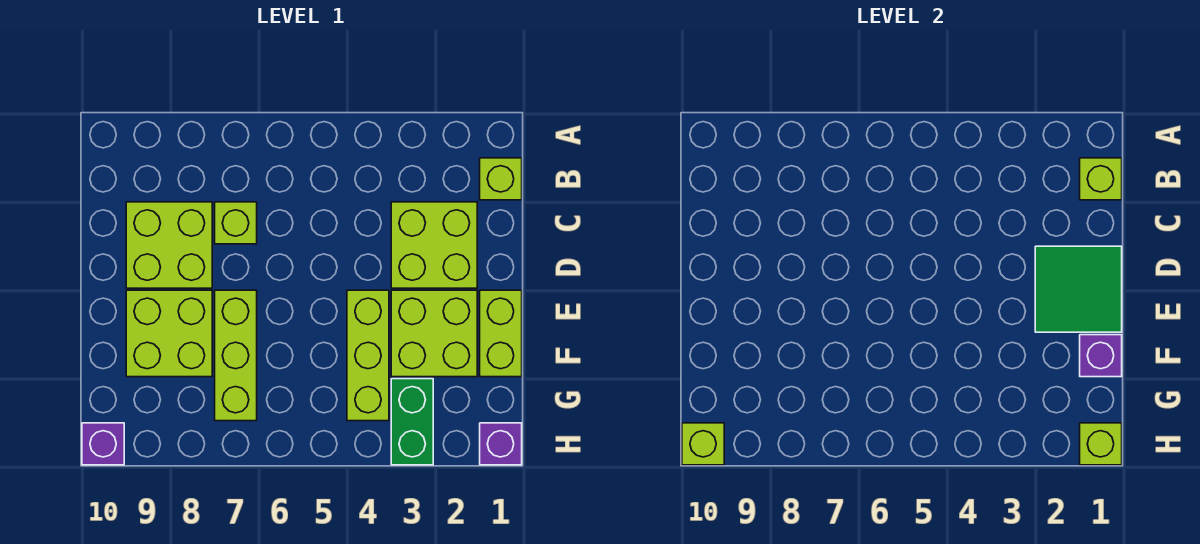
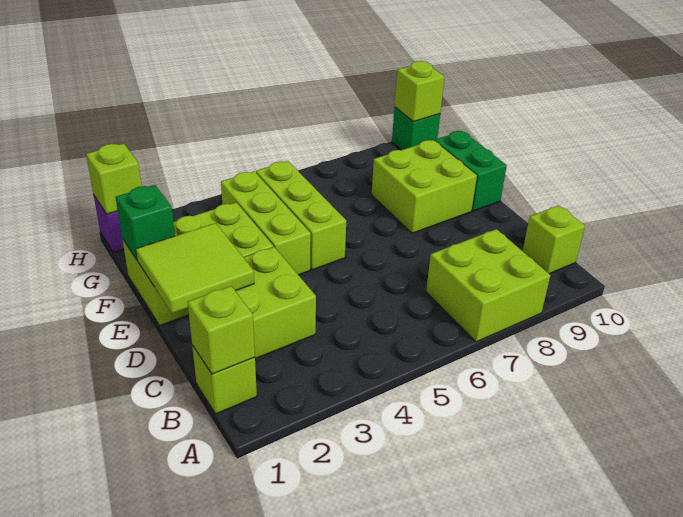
lime brick C7 level 1 -> lime brick B10 level 1
lime brick C8:D9 level 1 -> lime brick A7:B8 level 1
green tile D1:E2 level 2 -> lime tile D1:E2 level 2
lime brick E7:G7 level 1 -> lime brick E5:G5 level 1
purple brick F1 level 2 -> green brick F1 level 2
green brick G3:H3 level 1 -> green brick E10:F10 level 1
purple brick H10 level 1 -> green brick H10 level 1

